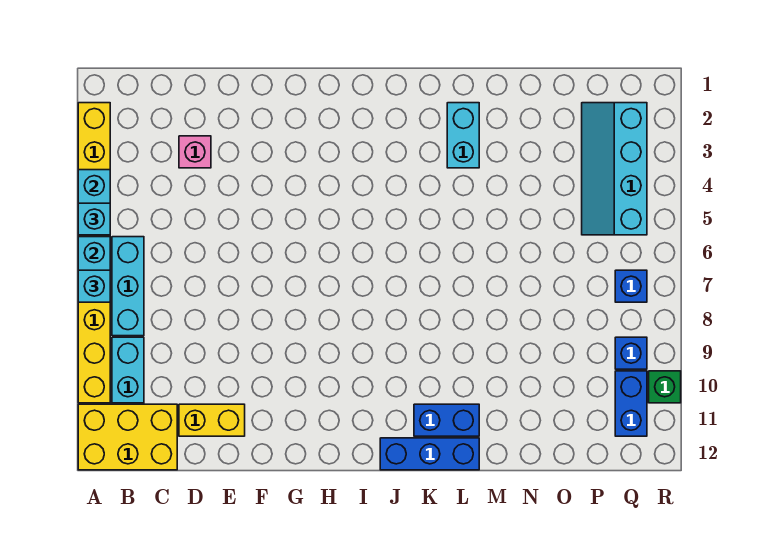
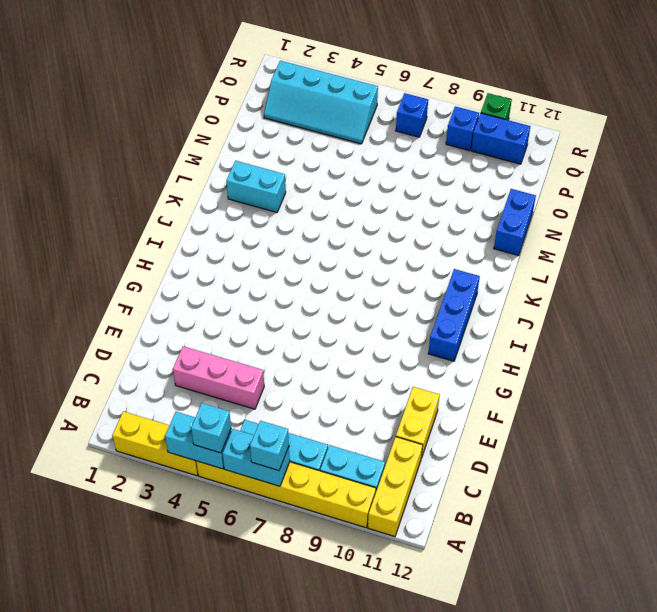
yellow brick A11:C12 level 1 -> yellow brick A11:C11 level 1
pink brick D3 level 1 -> pink brick D3:D5 level 1
blue brick J12:L12 level 1 -> blue brick H11:J11 level 1
blue brick K11:L11 level 1 -> blue brick M12:N12 level 1

